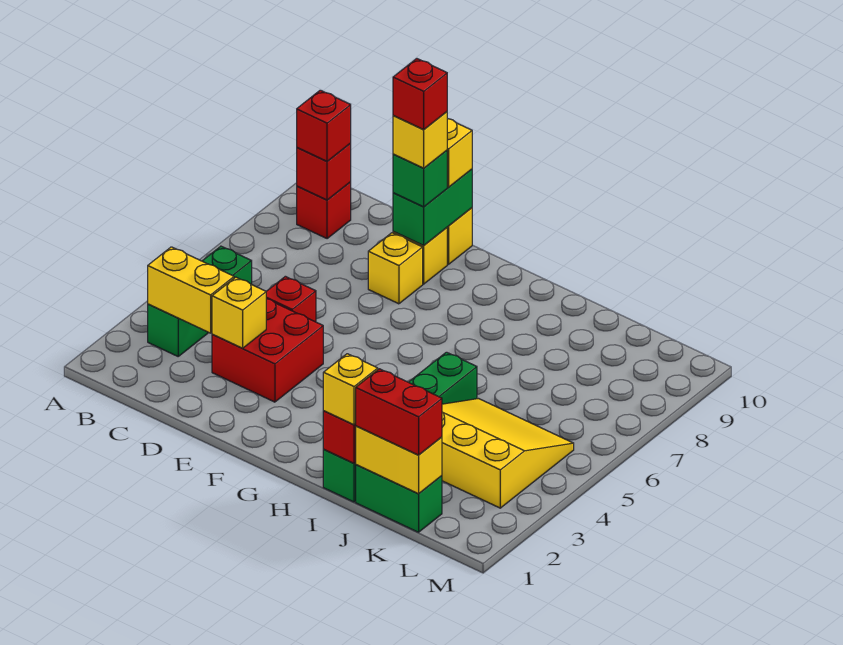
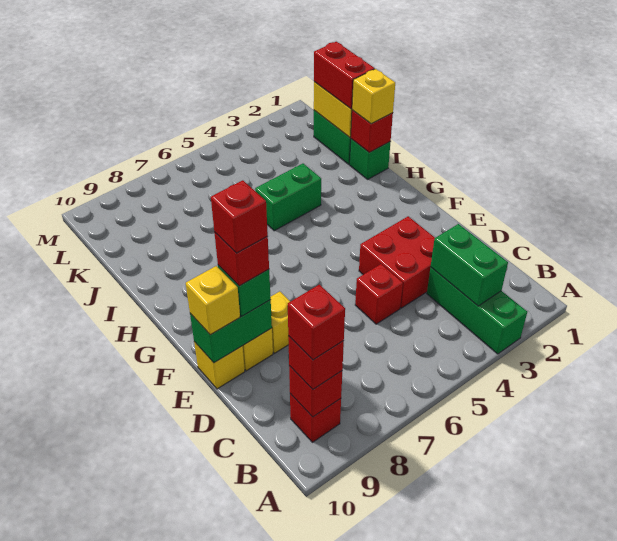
green brick B3:B5 level 1 -> green brick A3:C3 level 1
yellow brick B3:C3 level 2 -> green brick B3:C3 level 2
none -> red brick B9 level 4
yellow brick D3 level 2 -> none
yellow brick E9 level 4 -> red brick E9 level 4
yellow slope J3:L5 level 1 top 3 -> none

